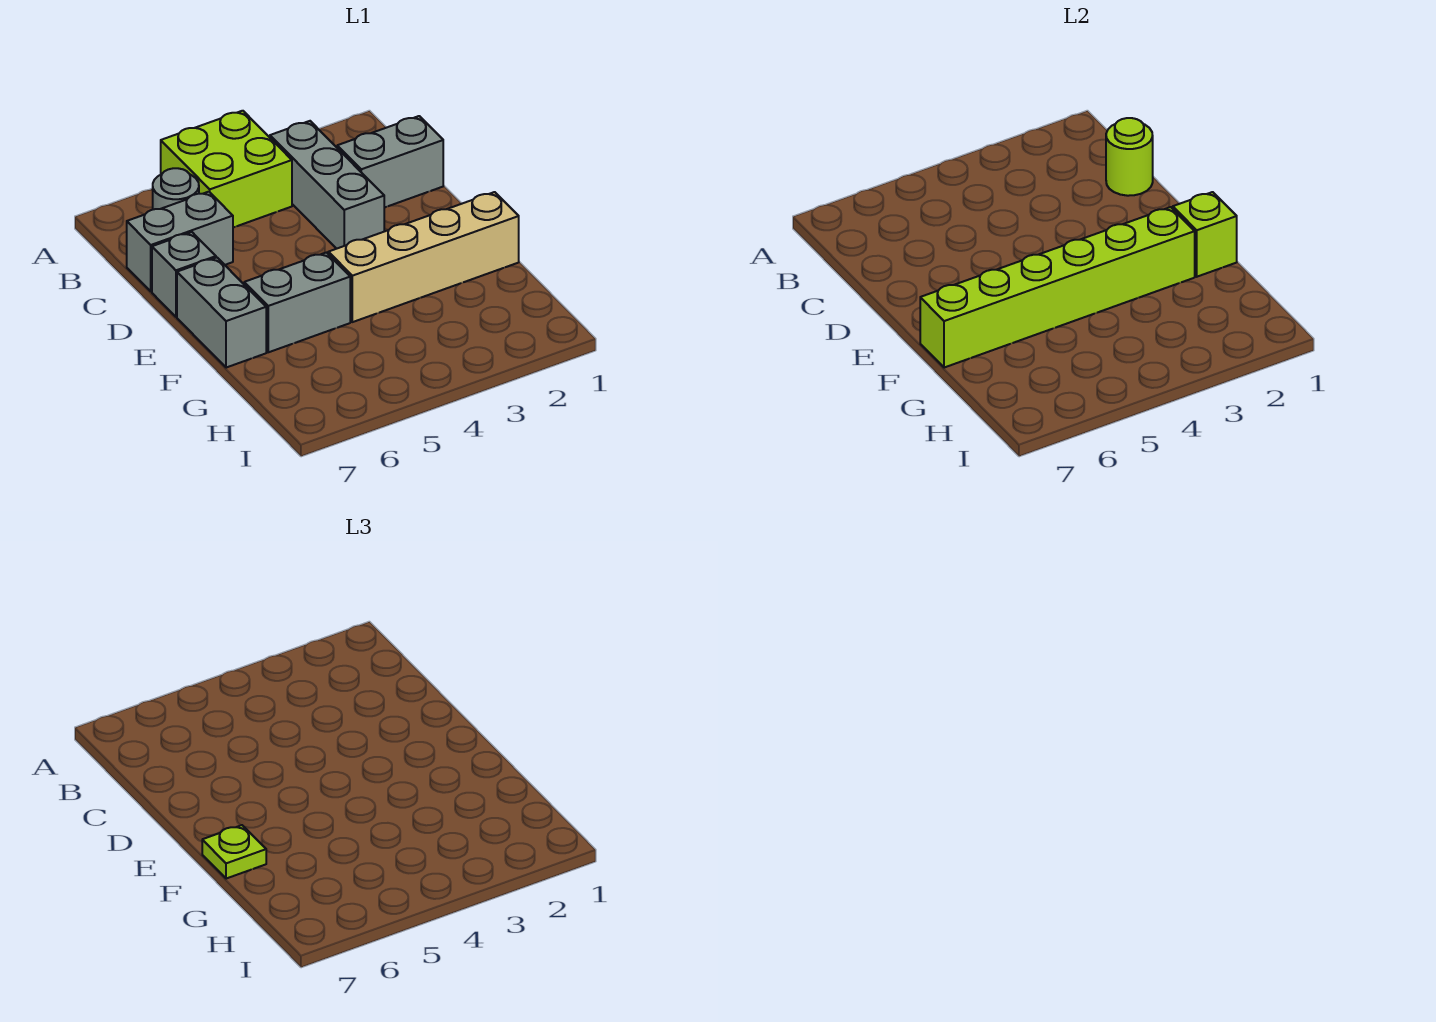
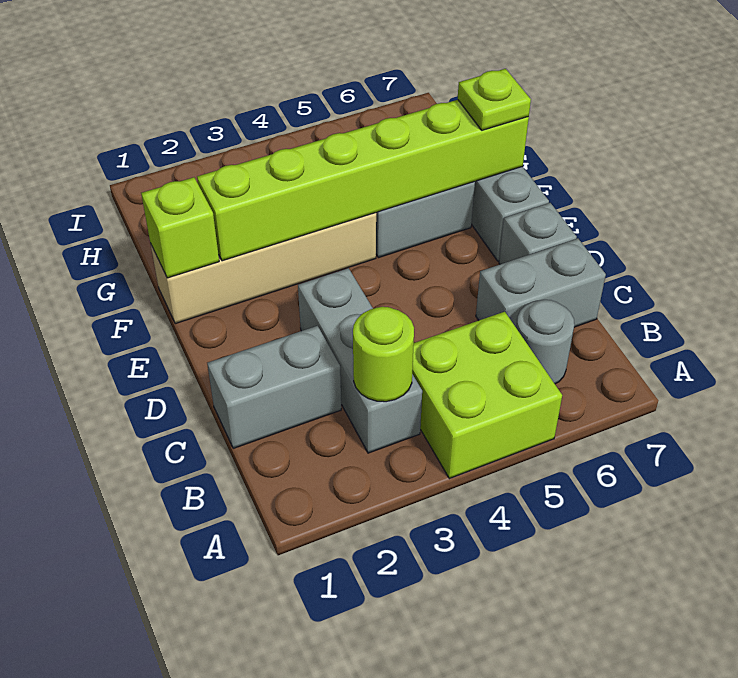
lime round brick C1 level 2 -> lime round brick B3 level 2

